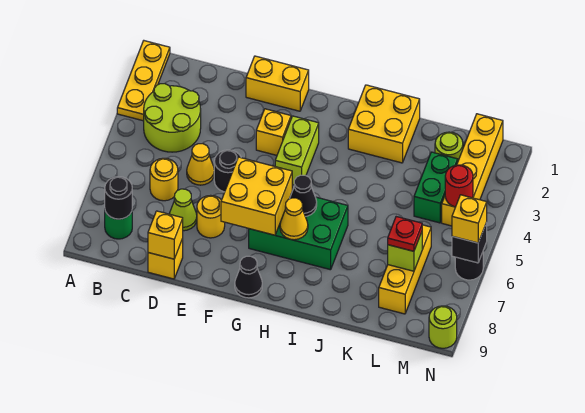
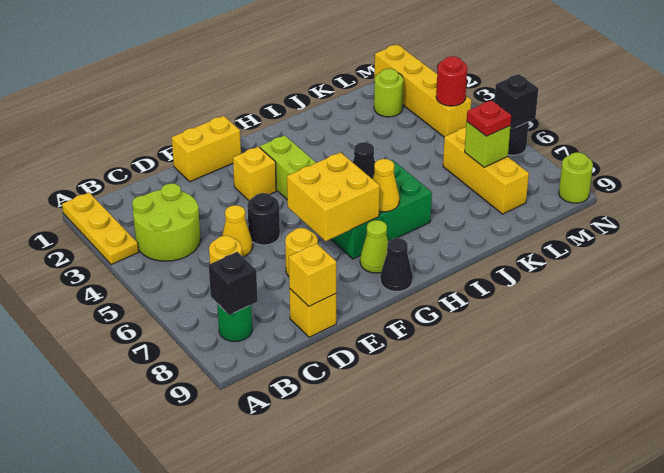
black round brick B8 level 2 -> black brick B8 level 2
lime cone D7 level 1 -> lime cone G8 level 1
yellow brick I1:J2 level 1 -> none
green brick L3:L4 level 1 -> none
yellow brick N6 level 3 -> none

